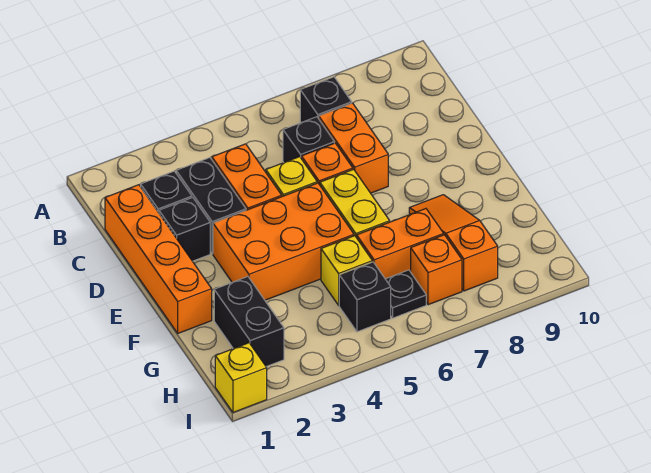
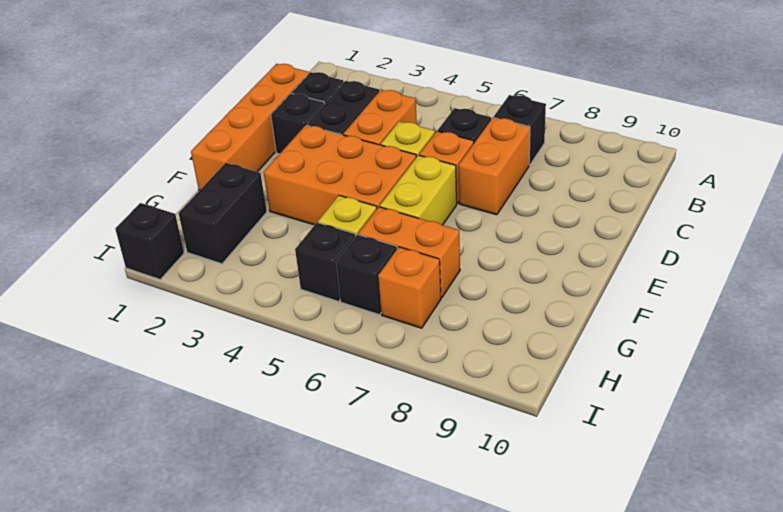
orange slope F8:H8 level 1 top H -> none
black plate H6 level 1 -> black brick H6 level 1
yellow brick I1 level 1 -> black brick I1 level 1

